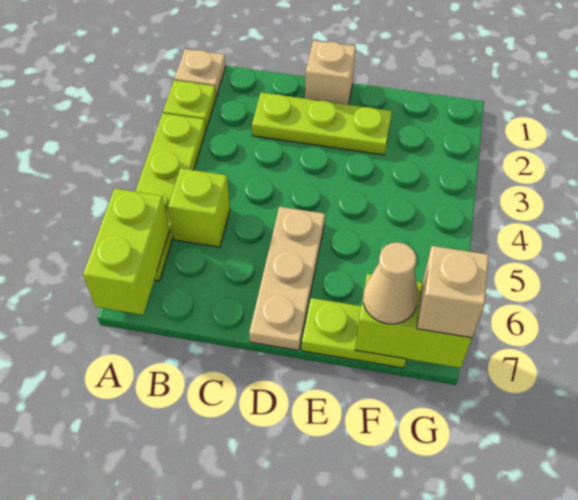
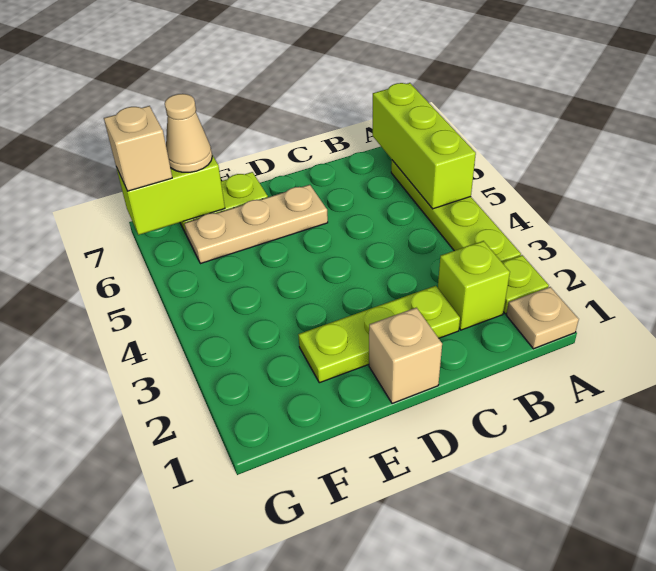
lime brick A6:A7 level 2 -> lime brick A5:A7 level 2
lime brick B5 level 1 -> lime brick B2 level 1
tan plate D5:D7 level 1 -> tan plate D6:F6 level 1

